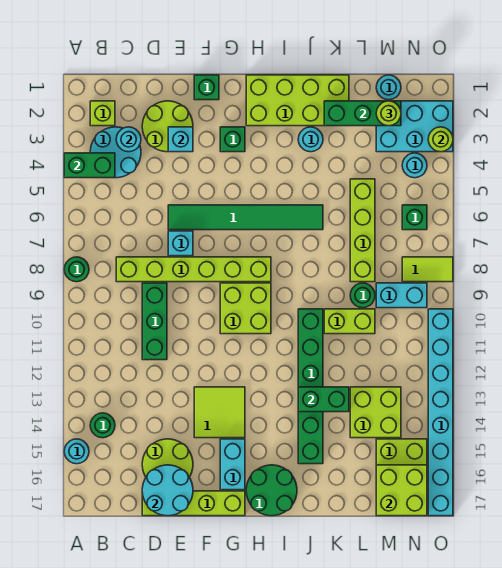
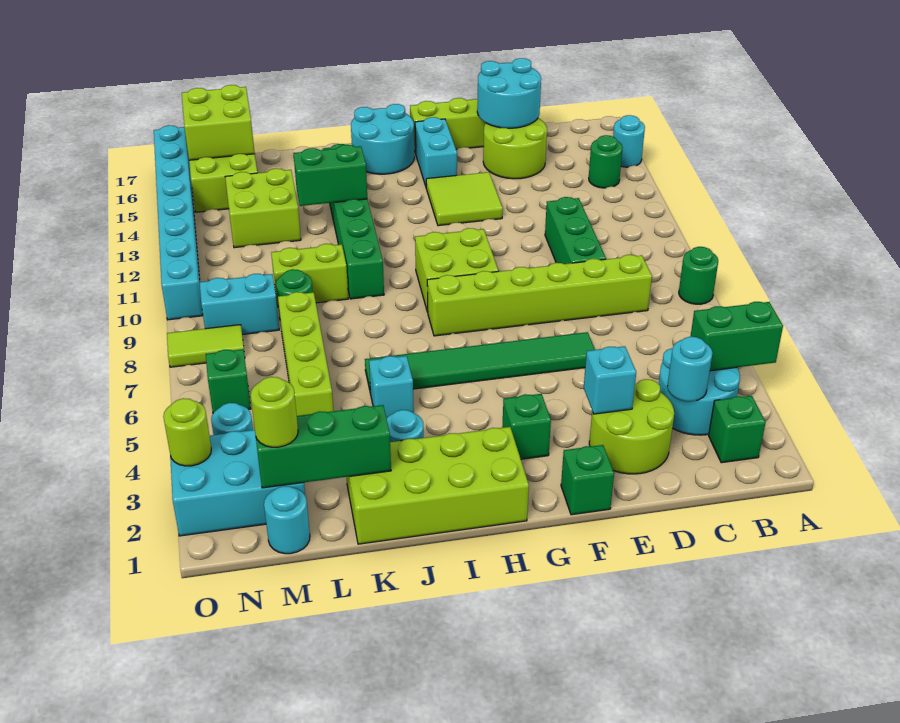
lime brick B2 level 1 -> green brick B2 level 1
cyan brick E7 level 1 -> cyan brick J5 level 1
green round brick H16:I17 level 1 -> cyan round brick H16:I17 level 1

